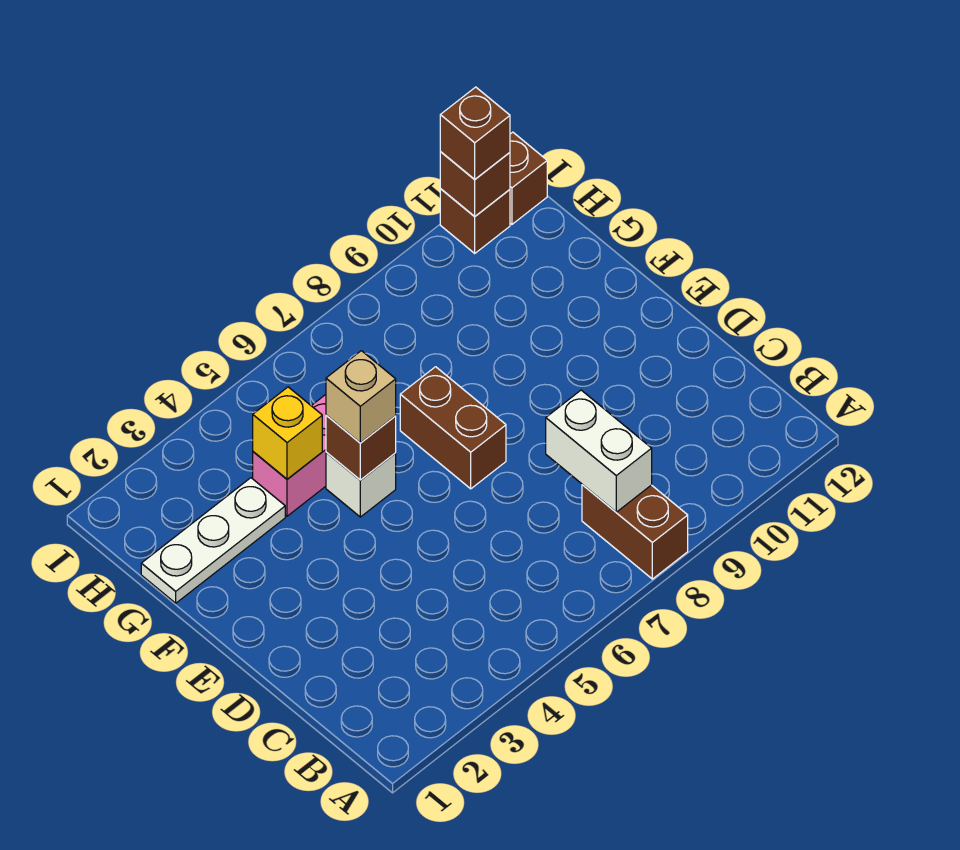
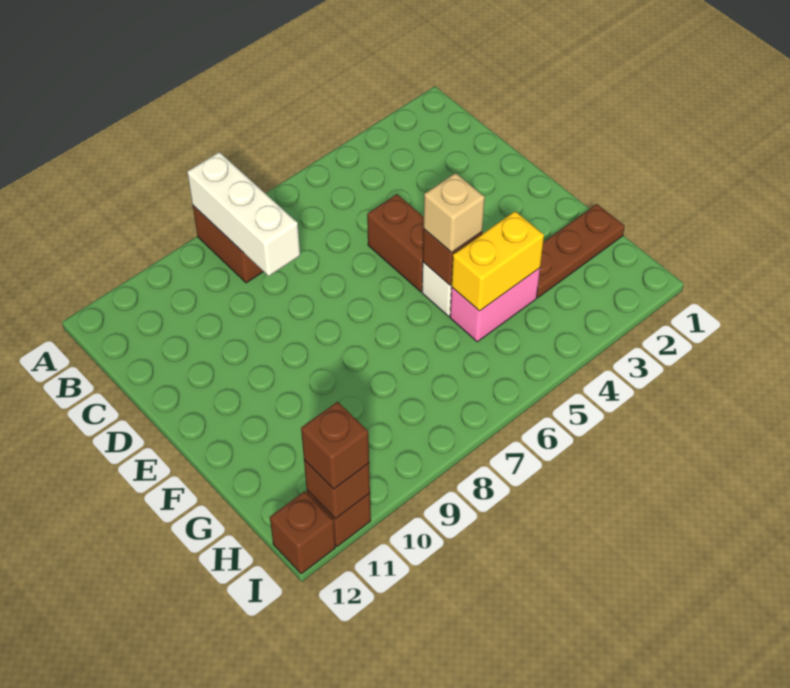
white brick B8:C8 level 2 -> white brick A8:C8 level 2
brown brick E7:F7 level 1 -> brown brick D5:E5 level 1
white plate G1:G3 level 1 -> brown plate G1:G3 level 1
yellow brick G4 level 2 -> yellow brick G4:G5 level 2

